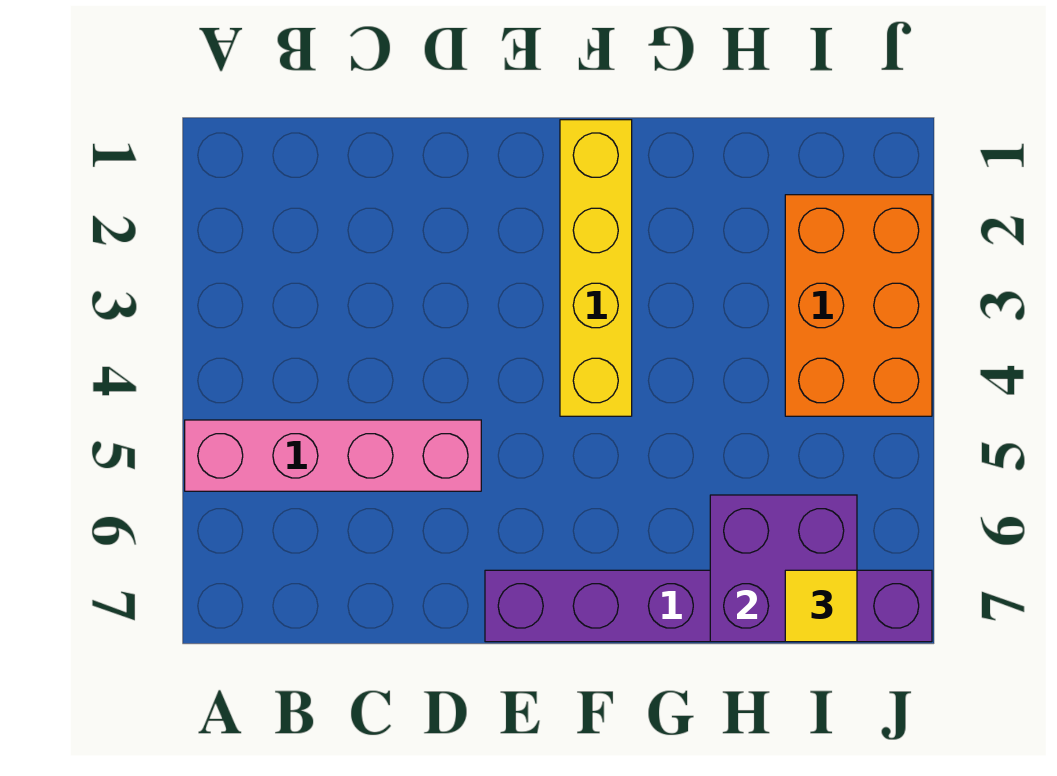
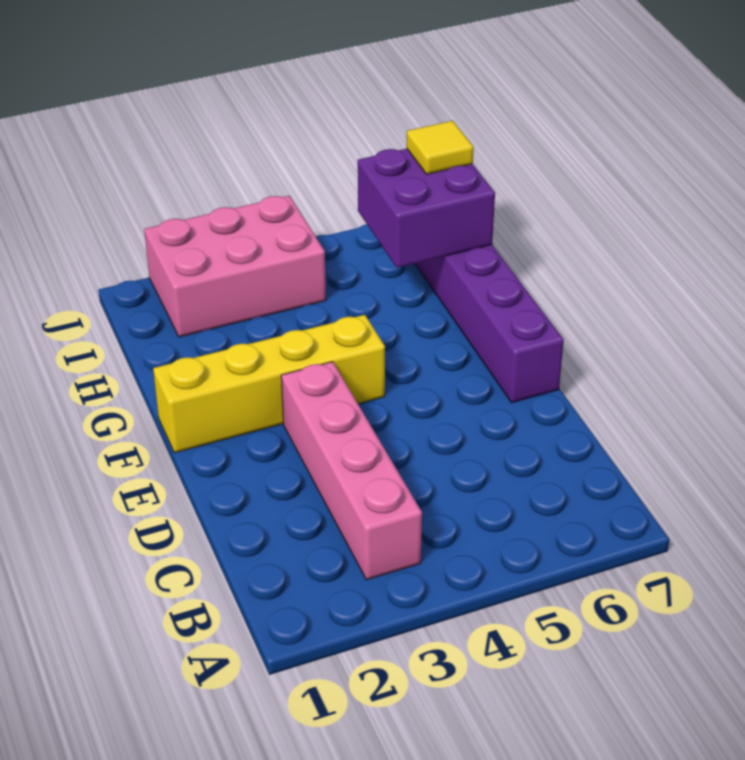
pink brick A5:D5 level 1 -> pink brick B3:E3 level 1
orange brick I2:J4 level 1 -> pink brick I2:J4 level 1

